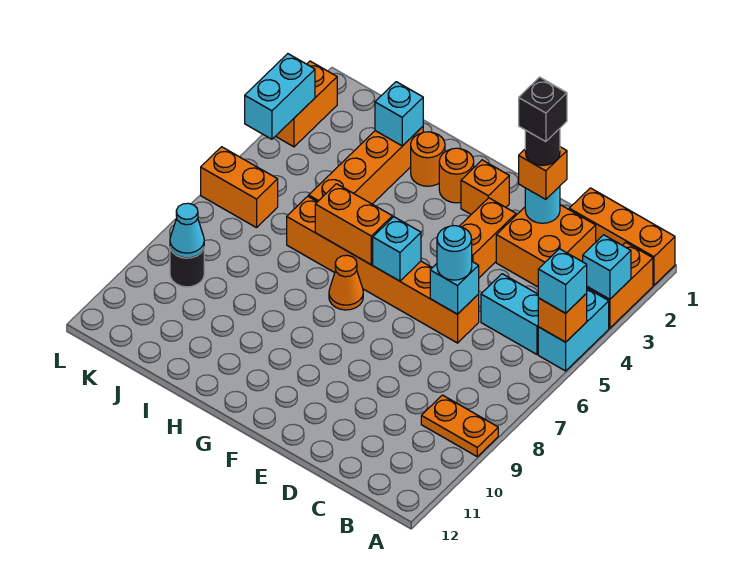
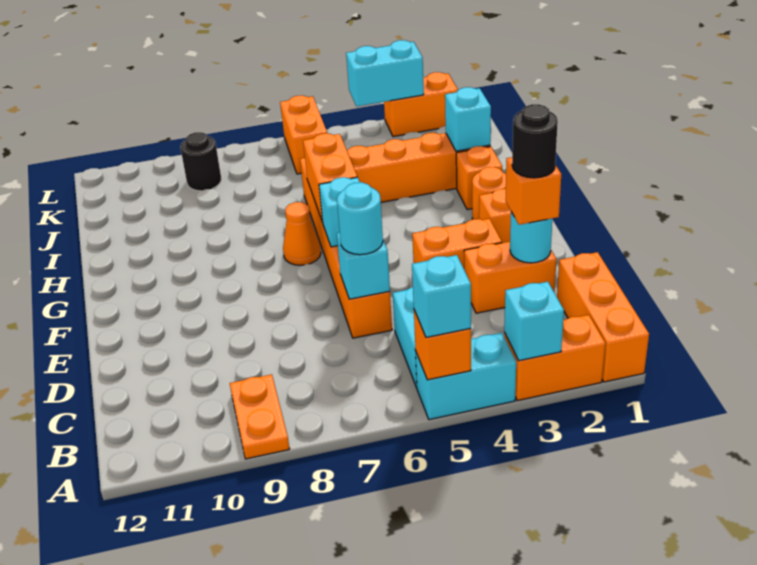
orange brick C2:D3 level 1 -> orange brick D2:D3 level 1
black brick D2 level 5 -> none
orange round brick H2 level 1 -> orange brick H2 level 1
cyan cone K9 level 2 -> none

